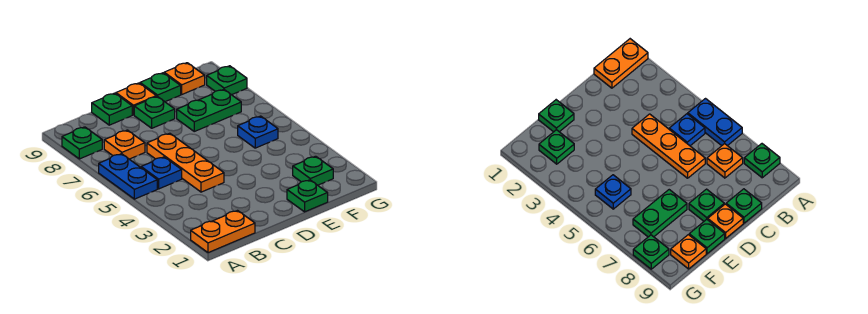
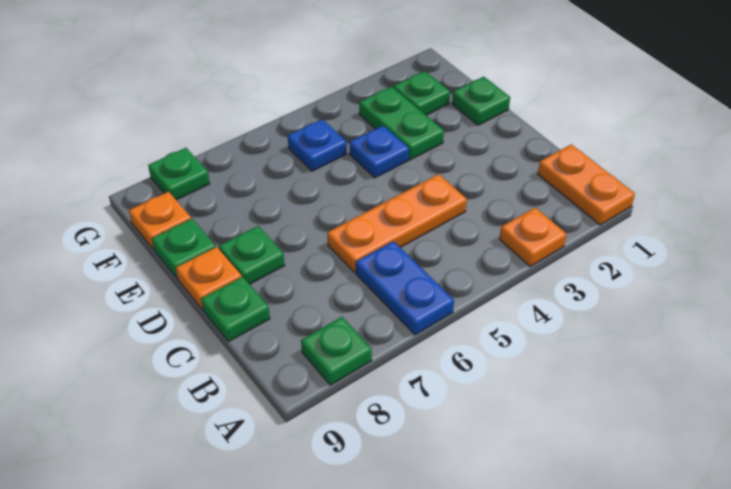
blue plate A5:A6 level 1 -> blue plate A6:B6 level 1
blue plate B5 level 1 -> blue plate E4 level 1
orange plate B7 level 1 -> orange plate A3 level 1
green plate E7:F7 level 1 -> green plate E3:F3 level 1

